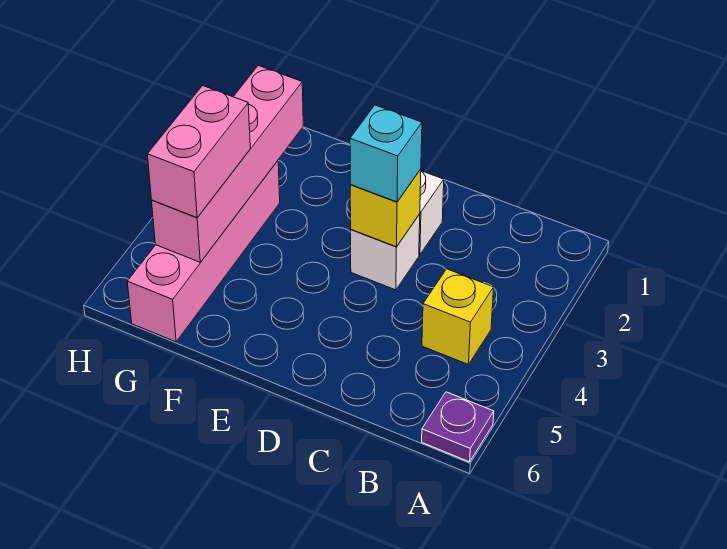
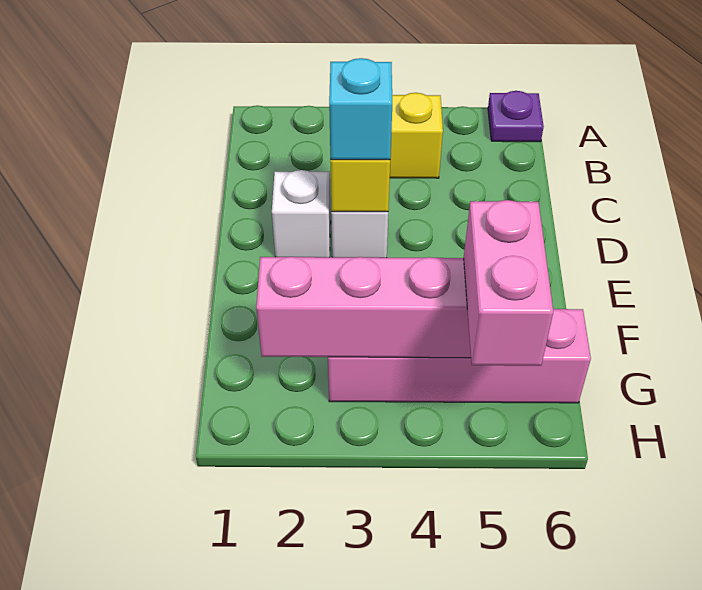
pink brick G4:G5 level 3 -> pink brick G5:H5 level 3

